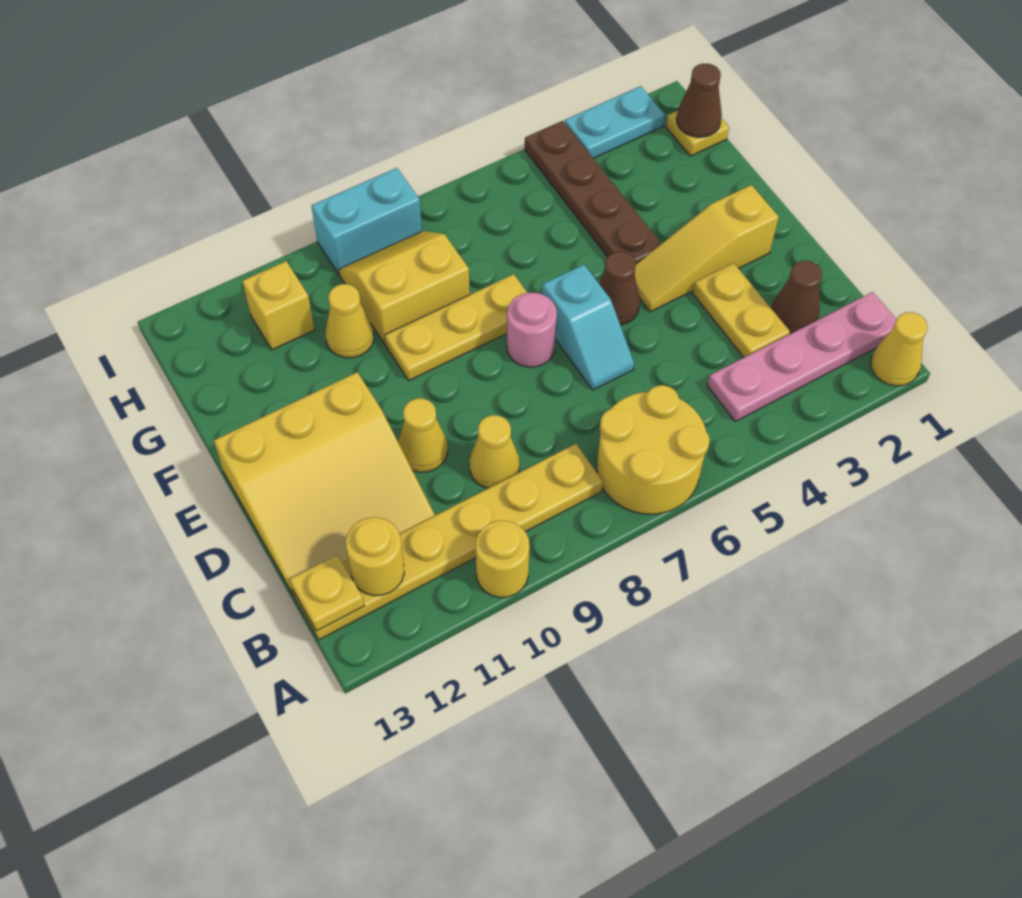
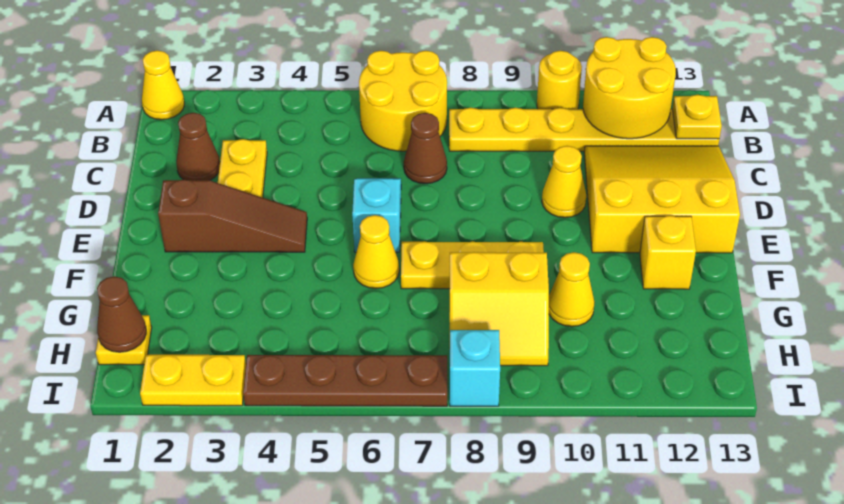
pink plate B1:B4 level 1 -> none
yellow round brick B12 level 2 -> yellow round brick A11:B12 level 2
yellow cone C9 level 1 -> yellow cone F6 level 1
yellow slope E2:E4 level 1 top 2 -> brown slope E2:E4 level 1 top 2
brown cone E5 level 1 -> brown cone C7 level 1
pink round brick E7 level 1 -> none
brown plate F4:I4 level 1 -> brown plate I4:I7 level 1
yellow brick H11 level 1 -> yellow brick F12 level 1
cyan plate I2:I3 level 1 -> yellow plate I2:I3 level 1
cyan brick I8:I9 level 1 -> cyan brick I8 level 1

